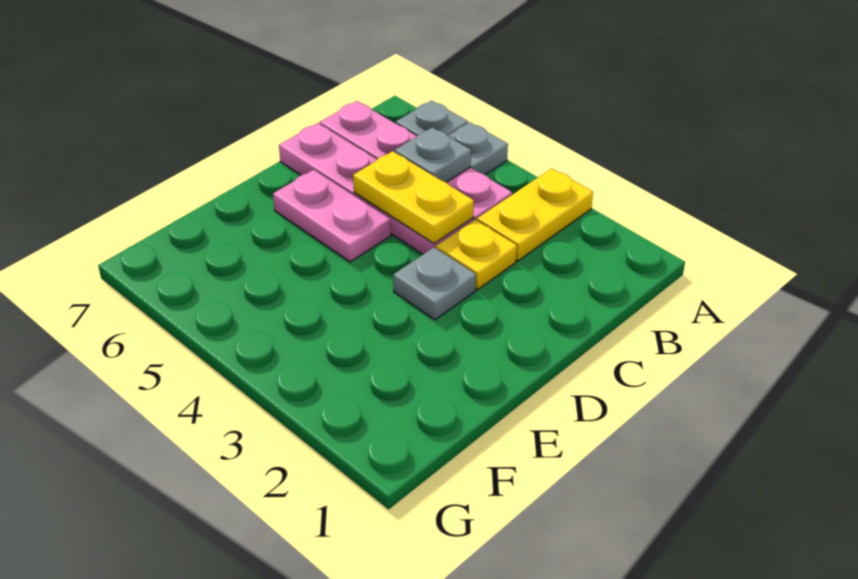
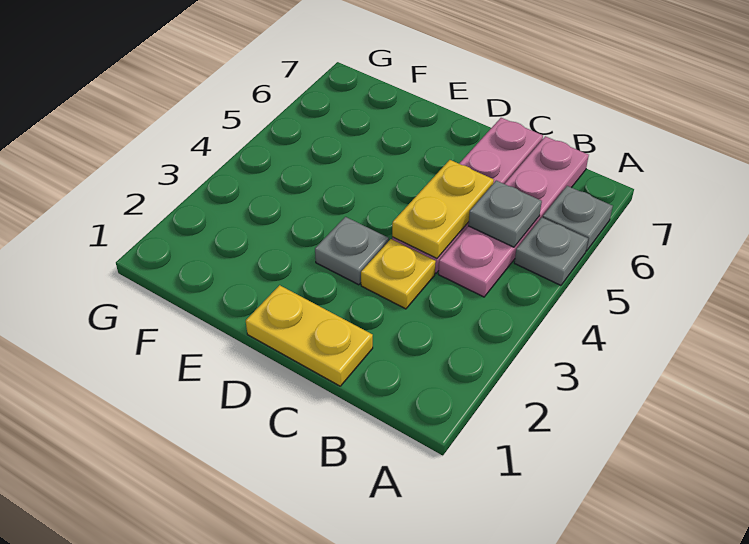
yellow plate A3:B3 level 1 -> yellow plate C1:D1 level 1
pink plate D5:D6 level 1 -> none

